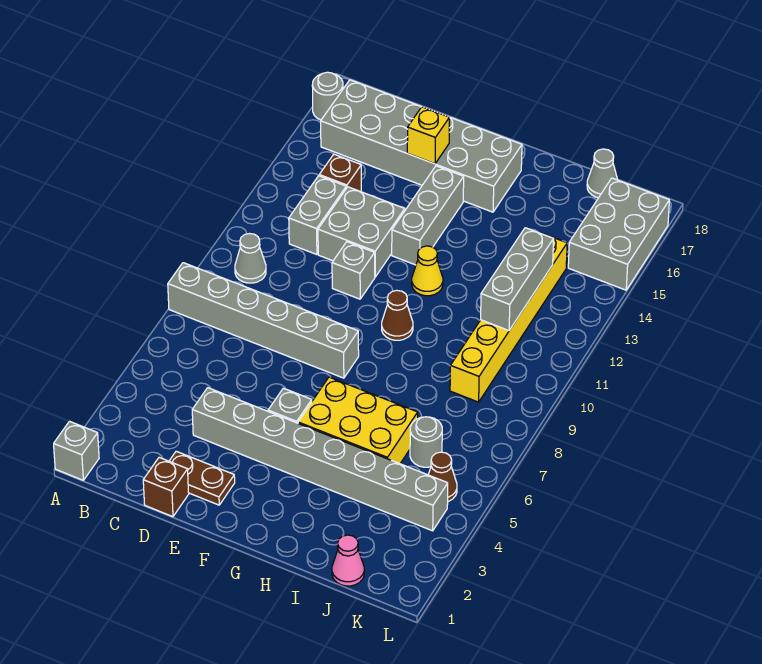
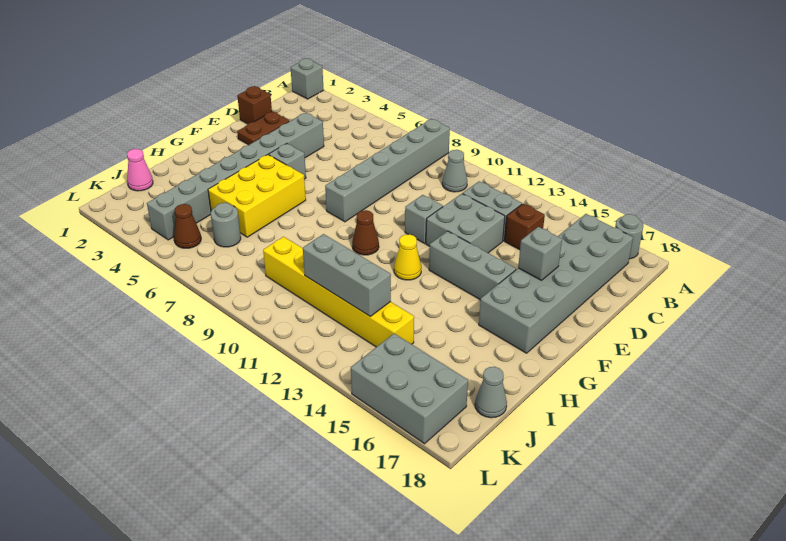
yellow brick E16 level 2 -> grey brick E16 level 2

